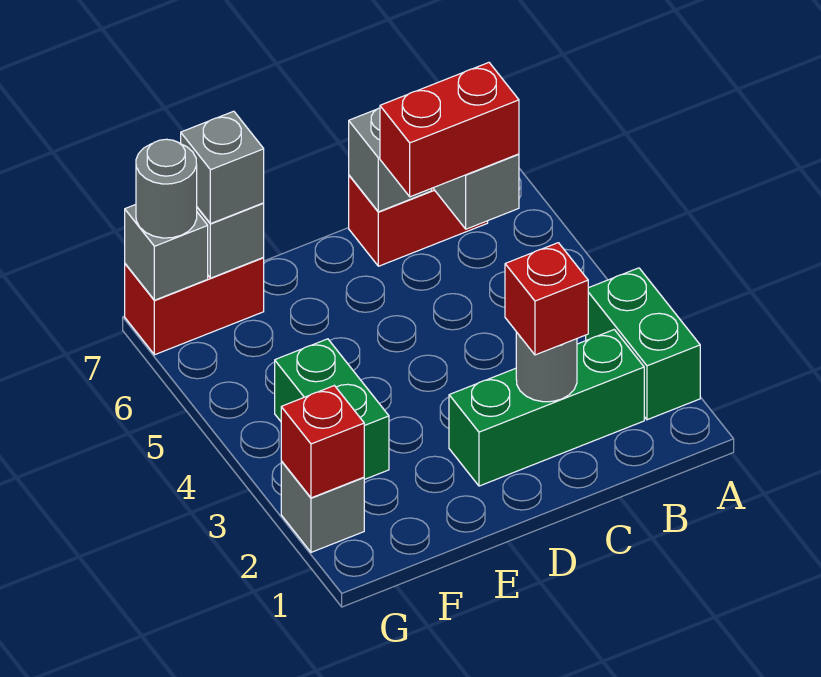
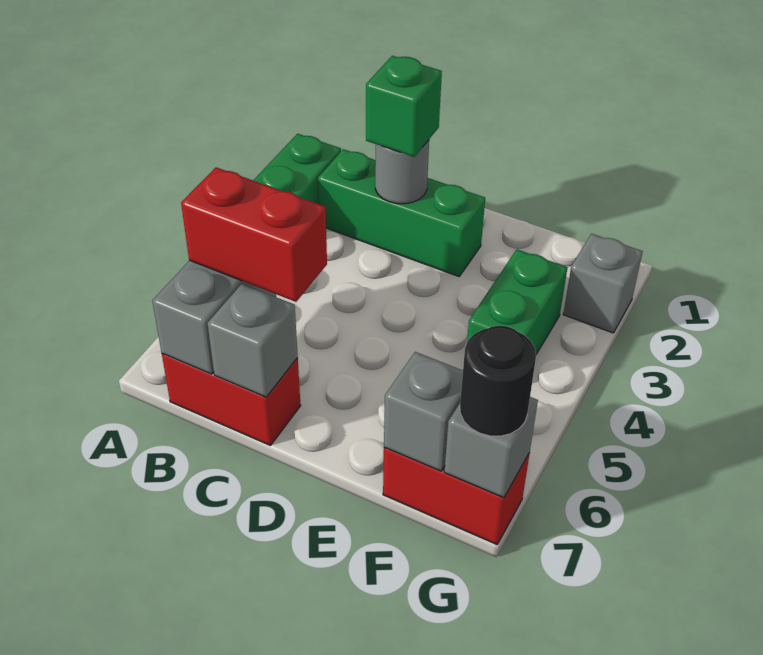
red brick C2 level 3 -> green brick C2 level 3
grey brick F7 level 3 -> none
red brick G2 level 2 -> none
grey round brick G7 level 3 -> black round brick G7 level 3

